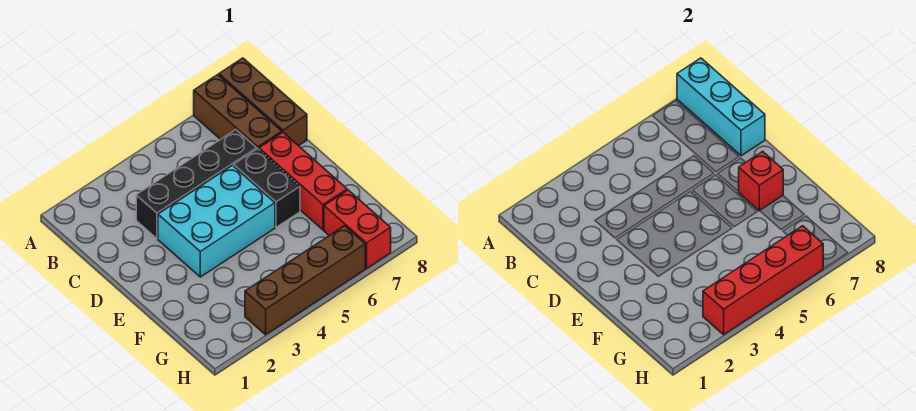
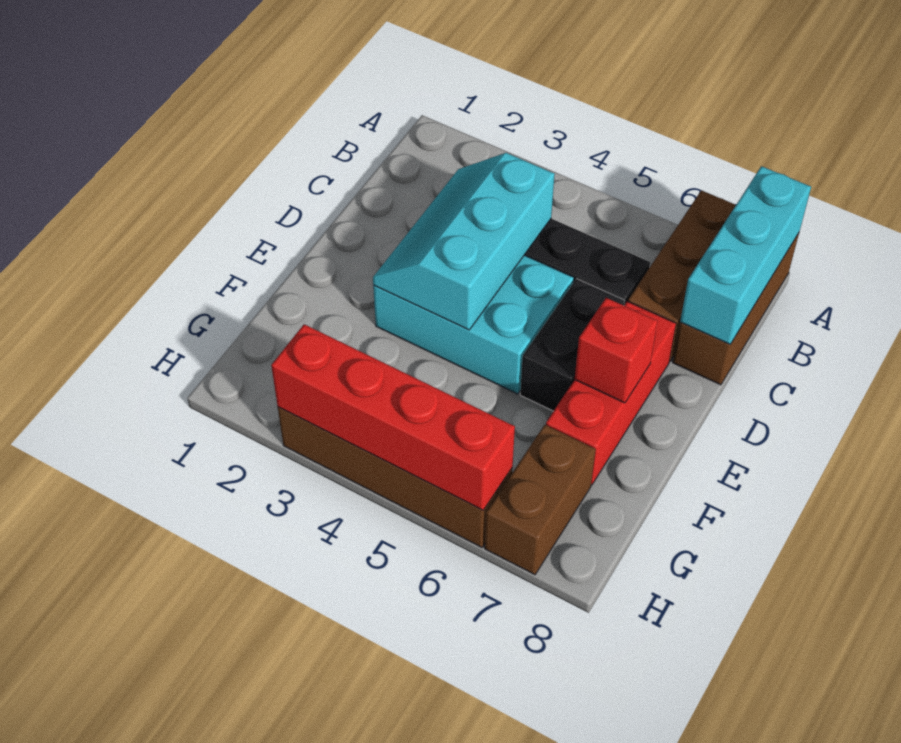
none -> cyan slope C3:E4 level 2 top 4
red brick G7:H7 level 1 -> brown brick G7:H7 level 1

